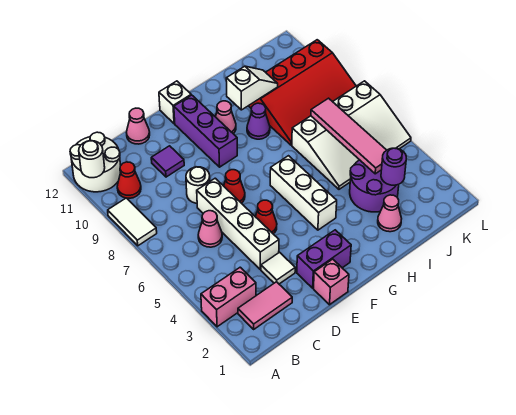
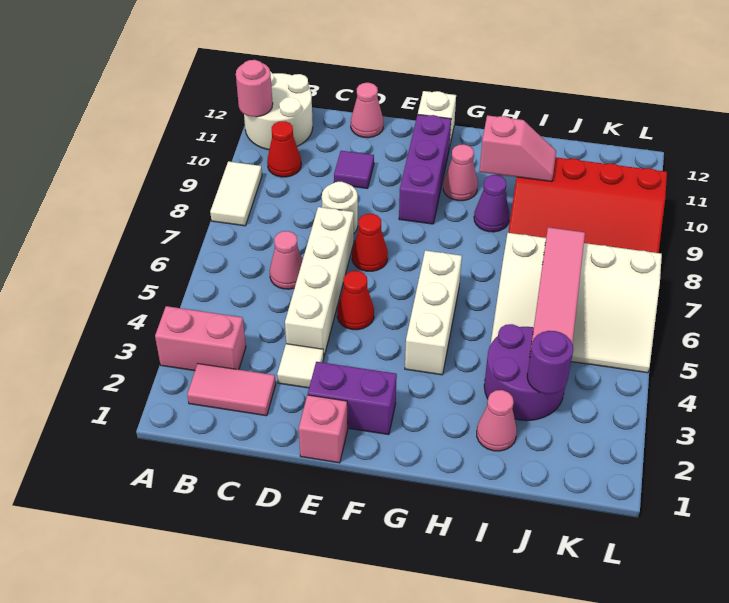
white round brick A11 level 2 -> pink round brick A11 level 2
white slope H10:I10 level 2 top H -> pink slope H10:I10 level 2 top H

